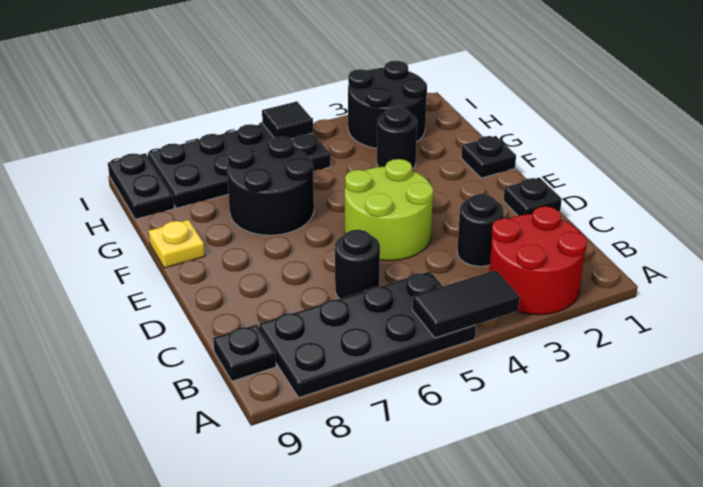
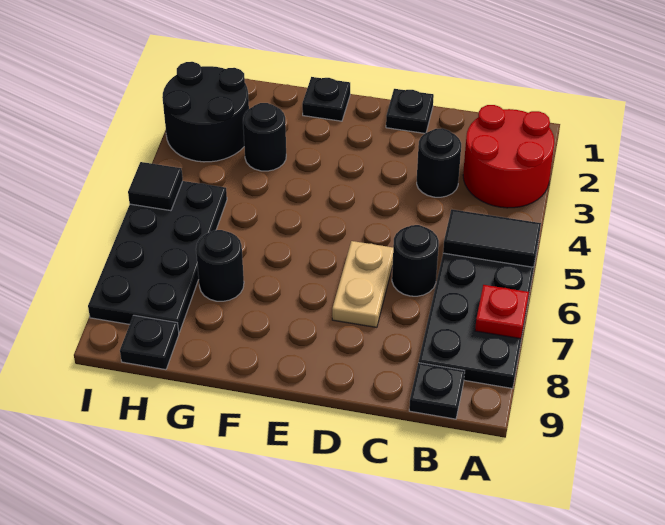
black tile A4:A5 level 2 -> black tile A5:B5 level 2
none -> red plate A7 level 2
lime round brick D4:E5 level 1 -> none
none -> tan plate D6:D7 level 1
black round brick F6:G7 level 1 -> black round brick G7 level 1
yellow plate F9 level 1 -> none
black plate H9:I9 level 1 -> black plate H9 level 1

